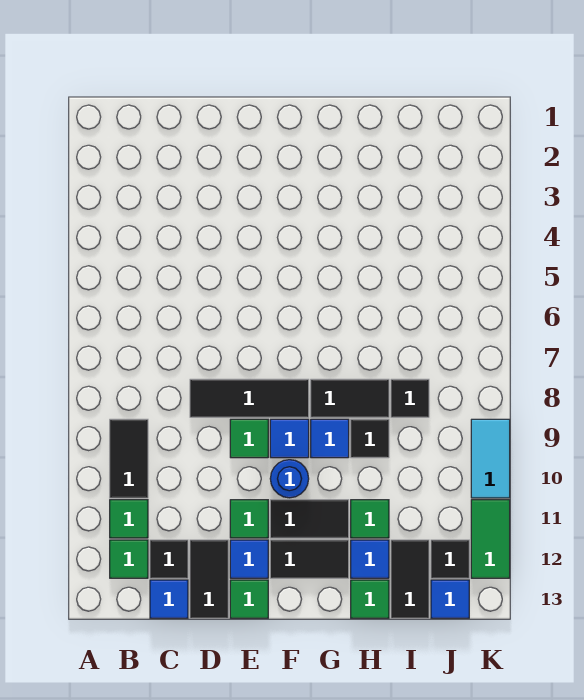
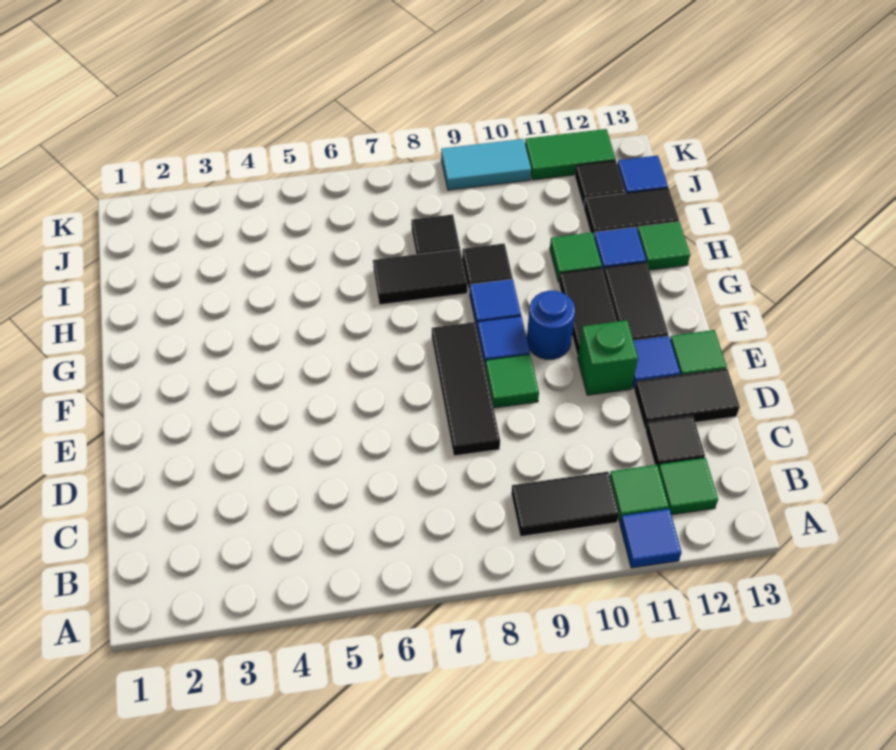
blue tile C13 level 1 -> blue tile A11 level 1
green tile E11 level 1 -> green brick E11 level 1
black tile G8:H8 level 1 -> black tile H7:H8 level 1

